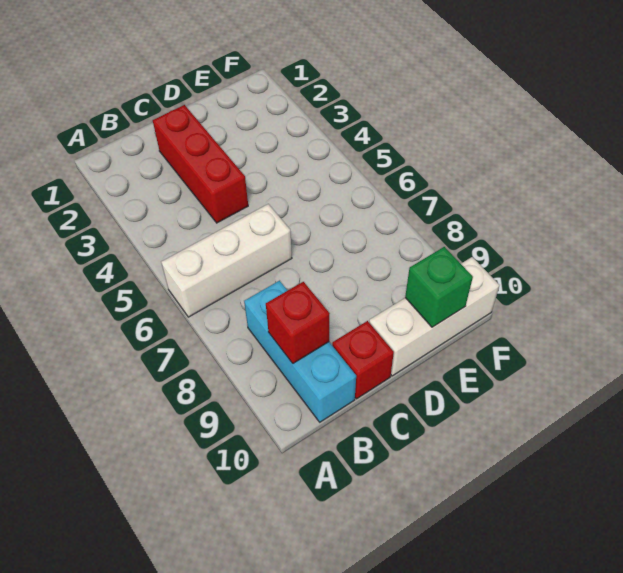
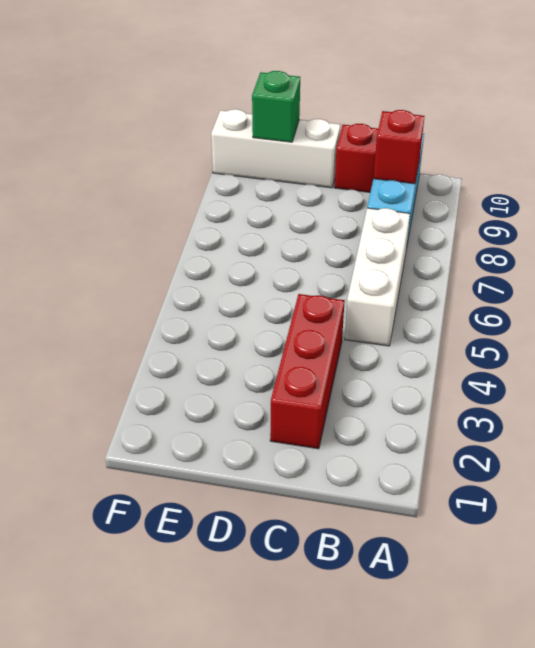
white brick A6:C6 level 1 -> white brick B5:B7 level 1

